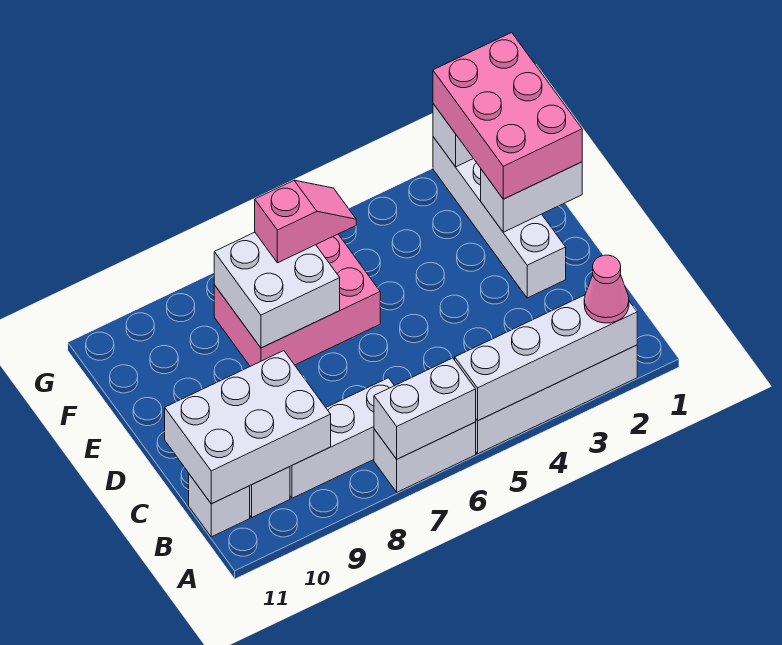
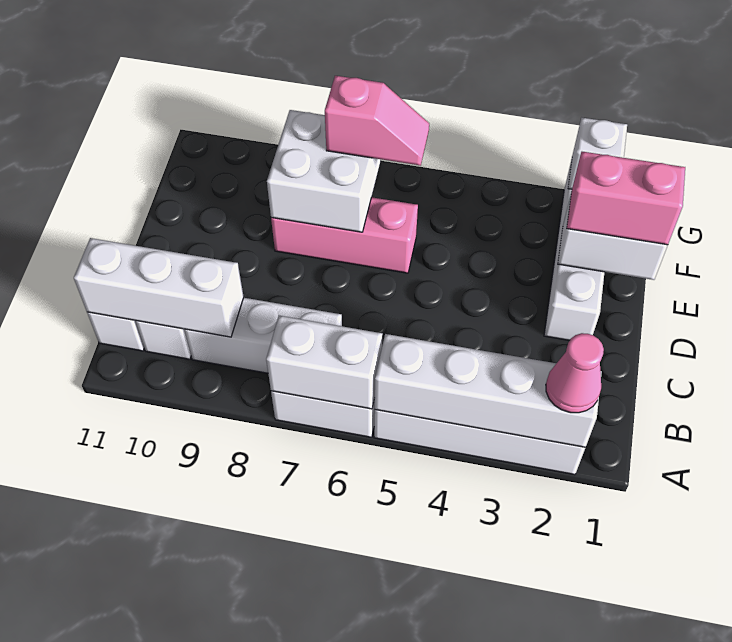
white brick B9:C11 level 2 -> white brick B9:B11 level 2
pink brick E1:G2 level 3 -> pink brick E1:E2 level 3
pink brick E6:F8 level 1 -> pink brick E6:E8 level 1

